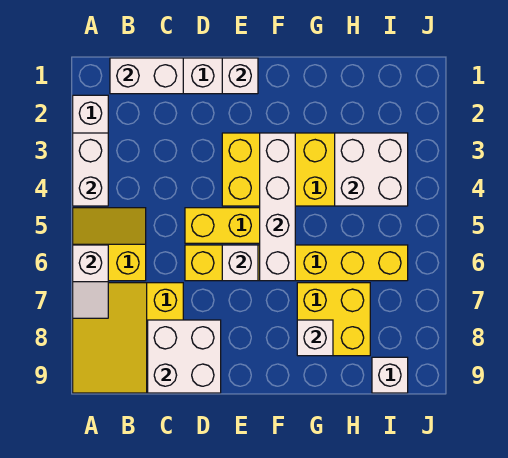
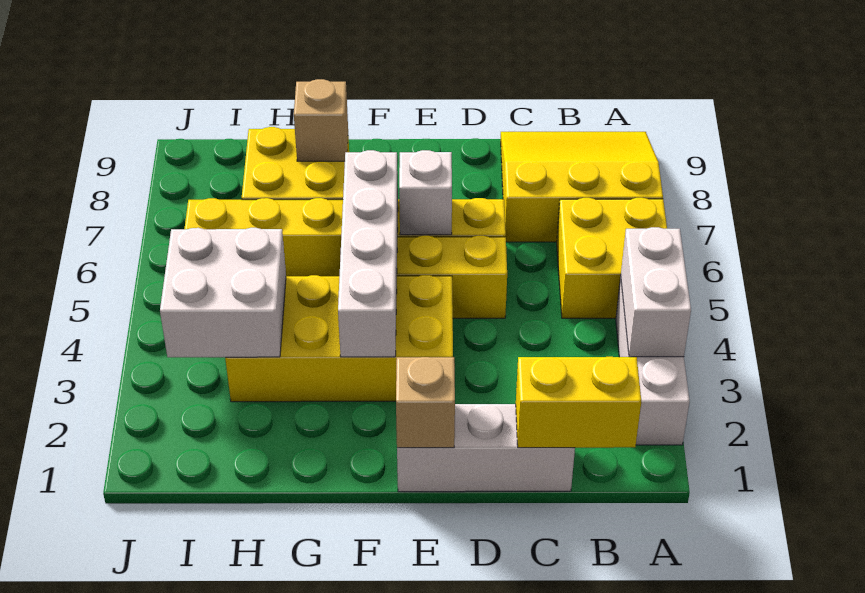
yellow slope A5:B6 level 1 top 6 -> yellow brick A5:B6 level 1
white slope A6:A7 level 2 top 6 -> none
yellow slope A7:C9 level 1 top C -> yellow slope A7:C9 level 1 top 7
white brick B1:C1 level 2 -> yellow brick B1:C1 level 2
white brick C8:D9 level 2 -> none
white brick E1 level 2 -> tan brick E1 level 2
white brick G8 level 2 -> tan brick G8 level 2
white brick I9 level 1 -> none

